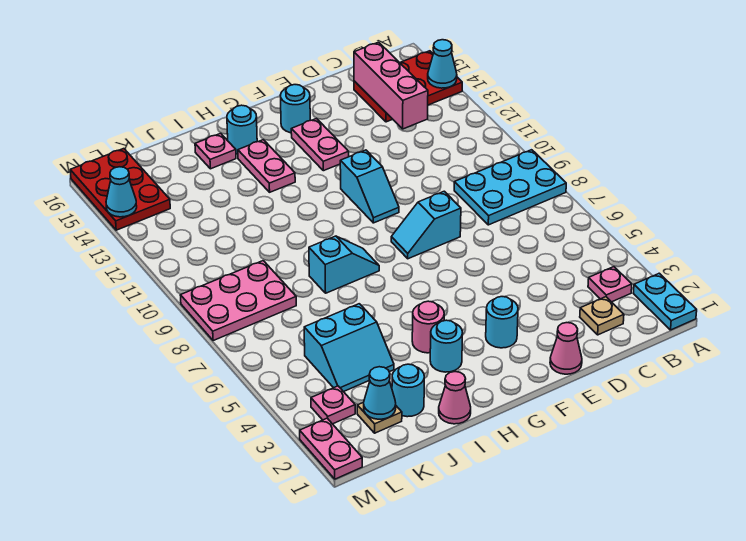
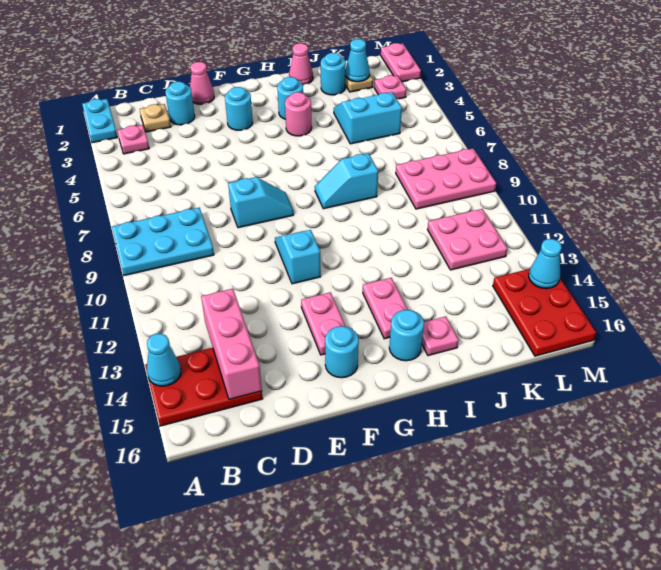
none -> cyan round brick D2 level 1
none -> pink plate K11:L12 level 1

